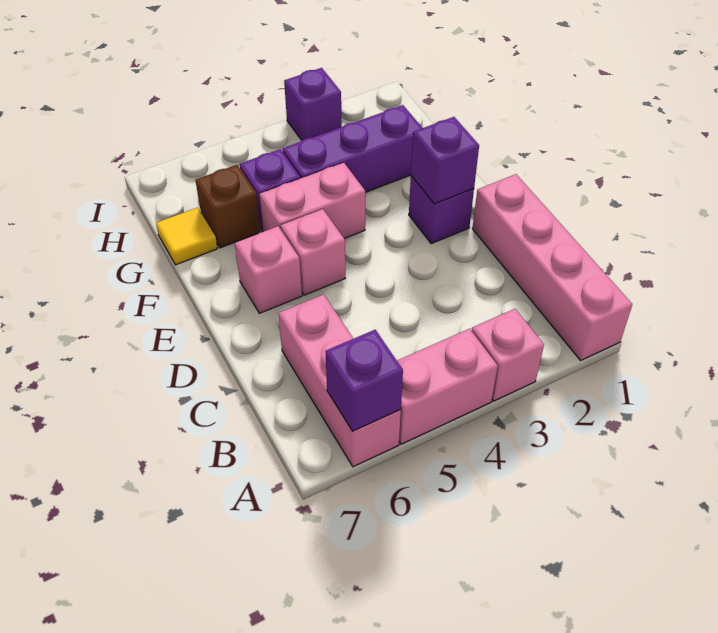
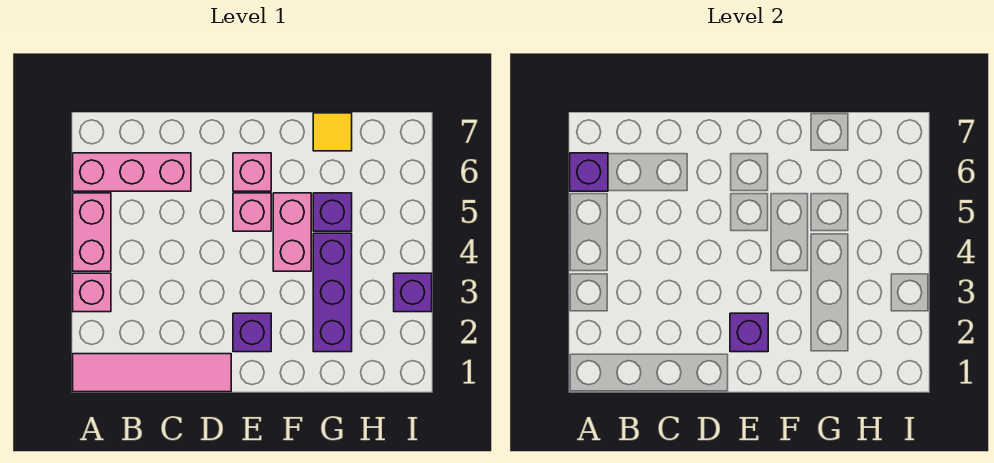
pink brick A1:D1 level 1 -> pink tile A1:D1 level 1
brown brick G6 level 1 -> none

